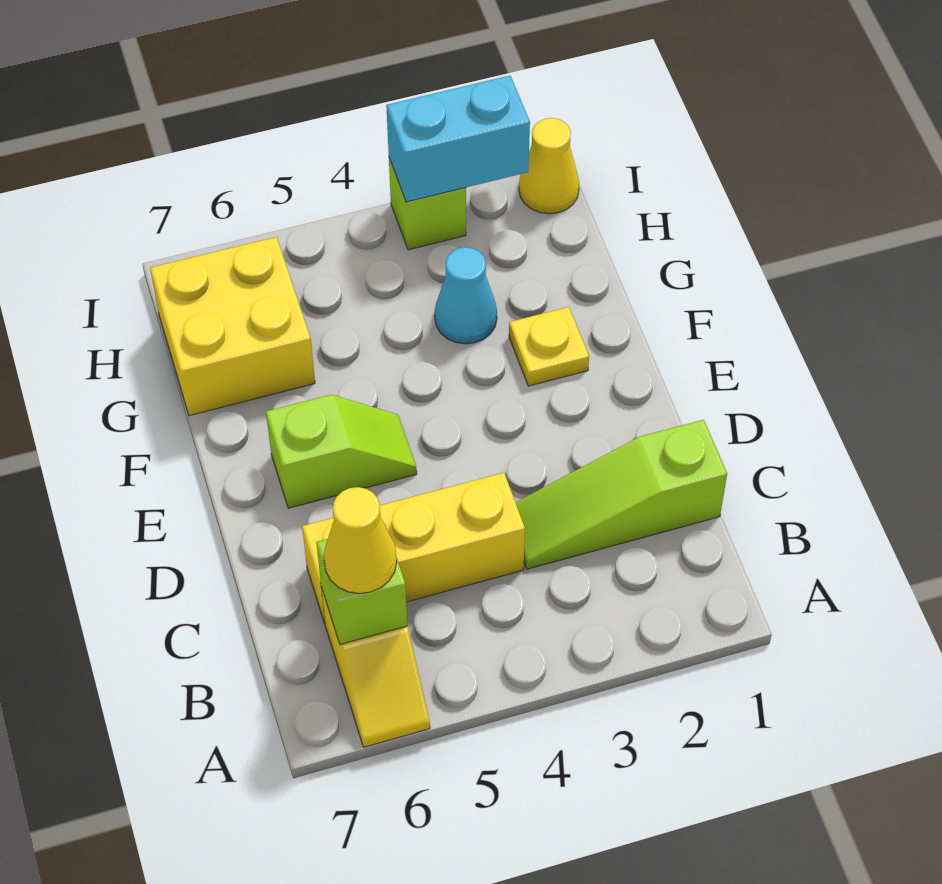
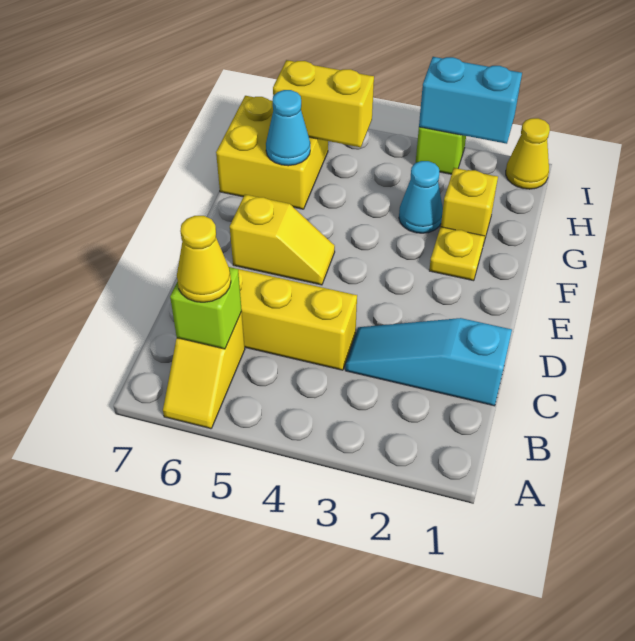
lime slope C1:C3 level 1 top 1 -> cyan slope C1:C3 level 1 top 1
lime slope E5:E6 level 1 top 6 -> yellow slope E5:E6 level 1 top 6
none -> yellow brick G2 level 1
none -> cyan cone G6 level 2
none -> yellow brick H5:H6 level 2

